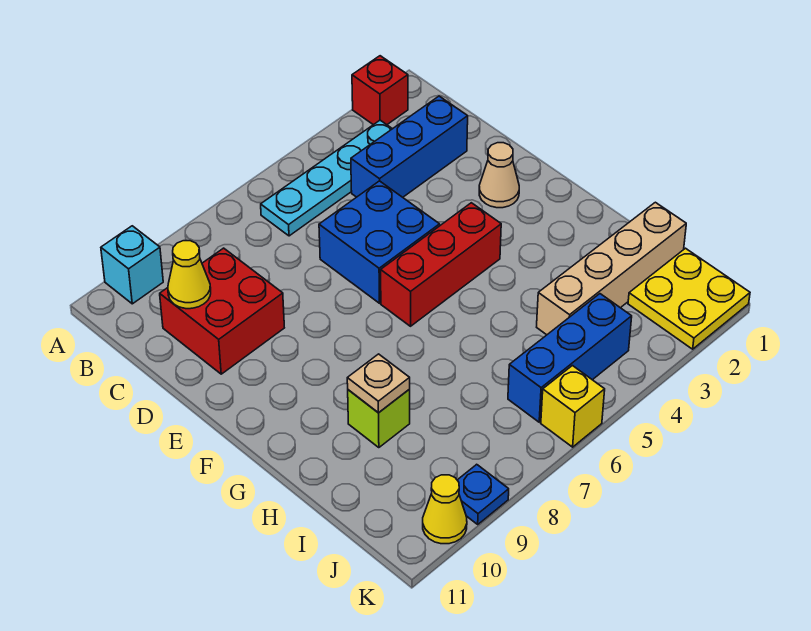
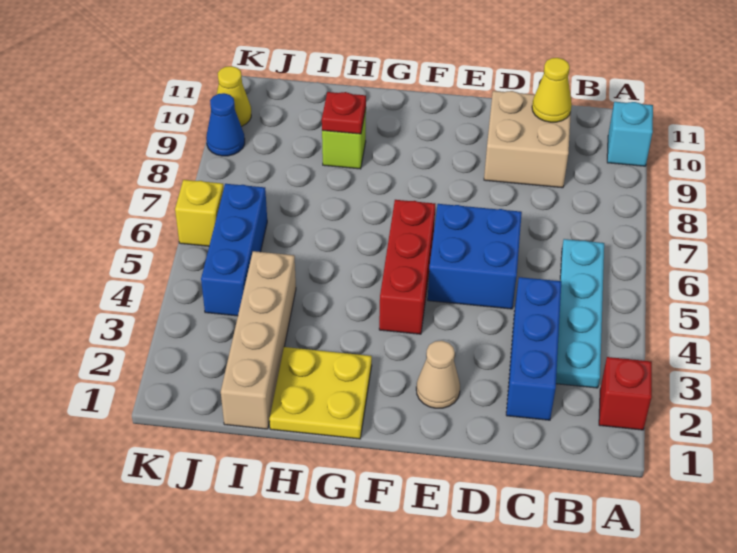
red brick C9:D10 level 1 -> tan brick C9:D10 level 1
tan plate H9 level 2 -> red plate H9 level 2
yellow plate J1:K2 level 1 -> yellow plate G1:H2 level 1
blue plate K9 level 1 -> blue cone K9 level 1

